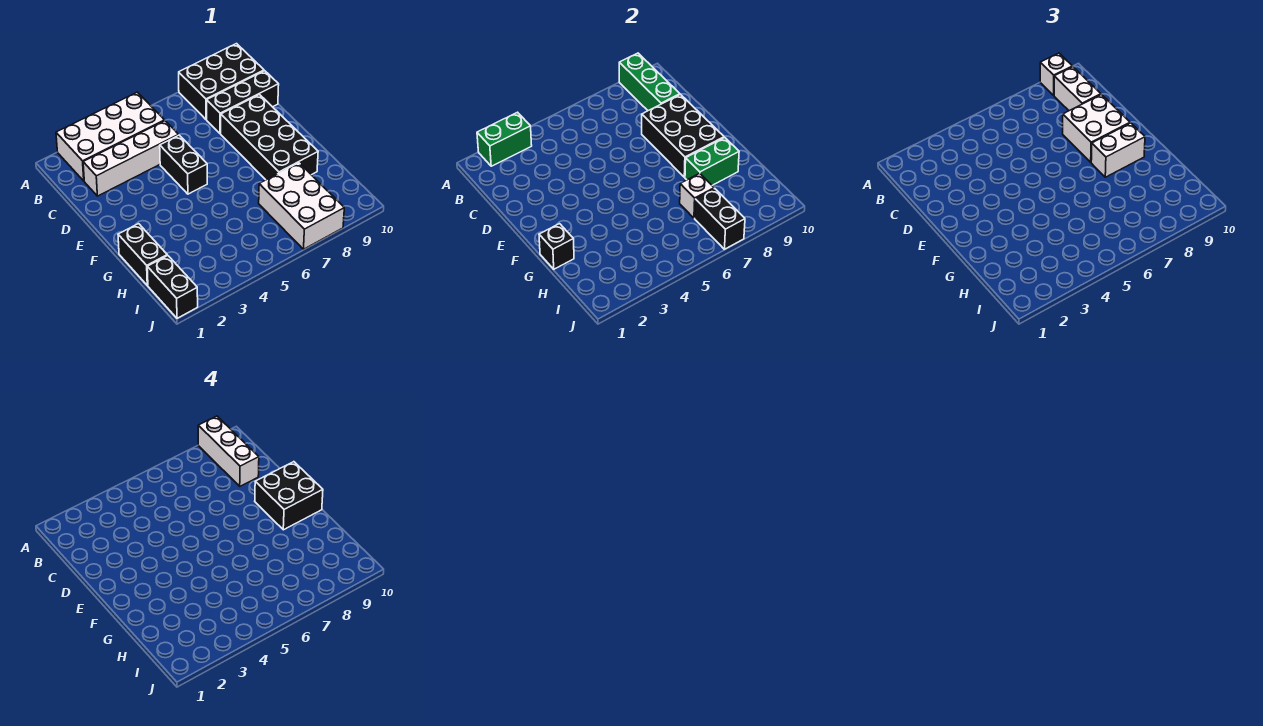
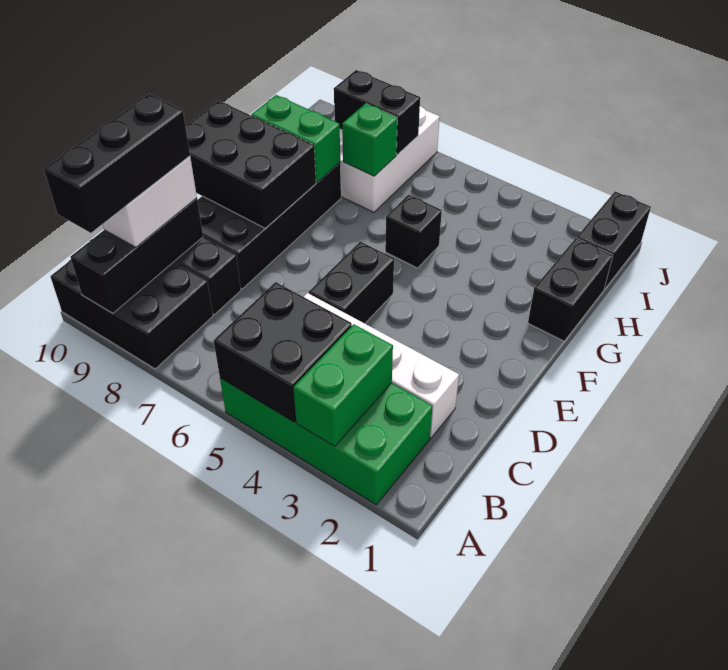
white brick A2:B5 level 1 -> green brick A2:B5 level 1
green brick A2:A3 level 2 -> green brick A3:B3 level 2
green brick A9:C9 level 2 -> black brick A9:C9 level 2
white brick A9 level 3 -> none
white brick A9:C9 level 4 -> black brick A9:C9 level 4
black brick D8:F9 level 2 -> black brick E8:F10 level 2
white brick D8:E9 level 3 -> none
black brick E9:F10 level 4 -> black brick A4:B5 level 2
white brick F8:F9 level 3 -> none
black brick G1 level 2 -> black brick G5 level 1
white brick H7 level 2 -> green brick H7 level 2
black brick I7:J7 level 2 -> black brick I7:I8 level 2

